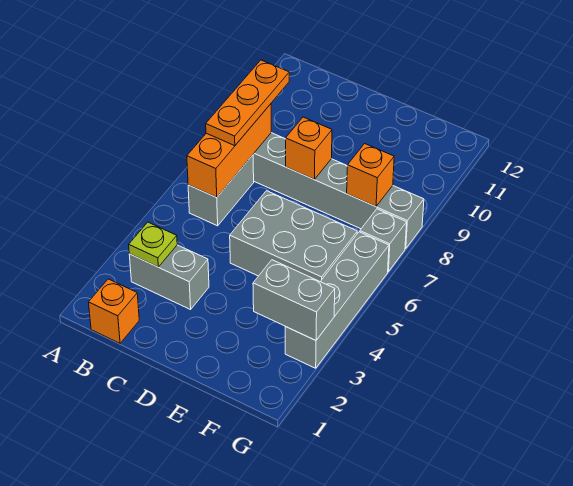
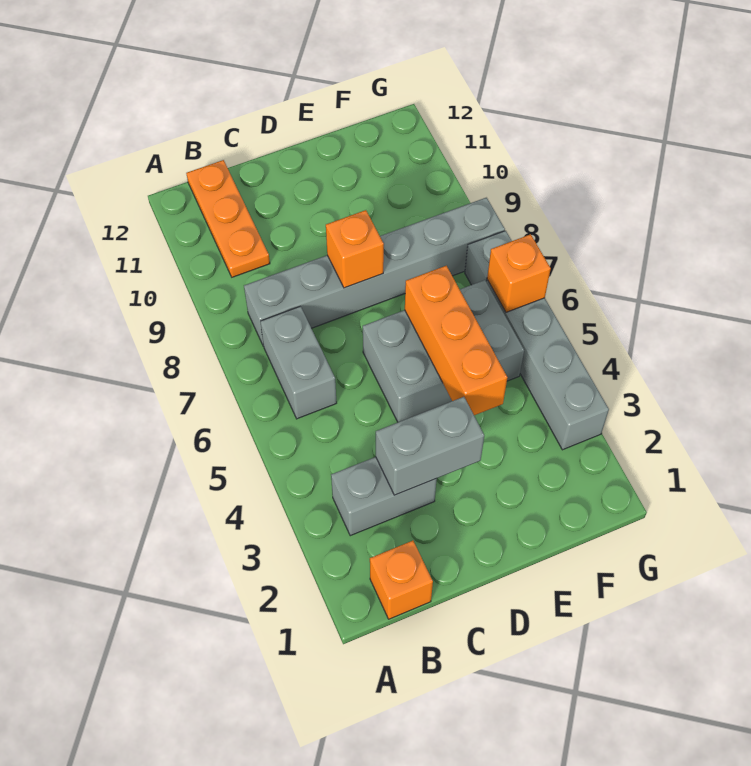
lime plate B3 level 2 -> none
orange brick B6:B8 level 2 -> orange brick E4:E6 level 2
orange plate B7:B9 level 3 -> orange plate B10:B12 level 1
grey brick F3:G3 level 2 -> grey brick C3:D3 level 2
orange brick F8 level 2 -> orange brick G6 level 2

